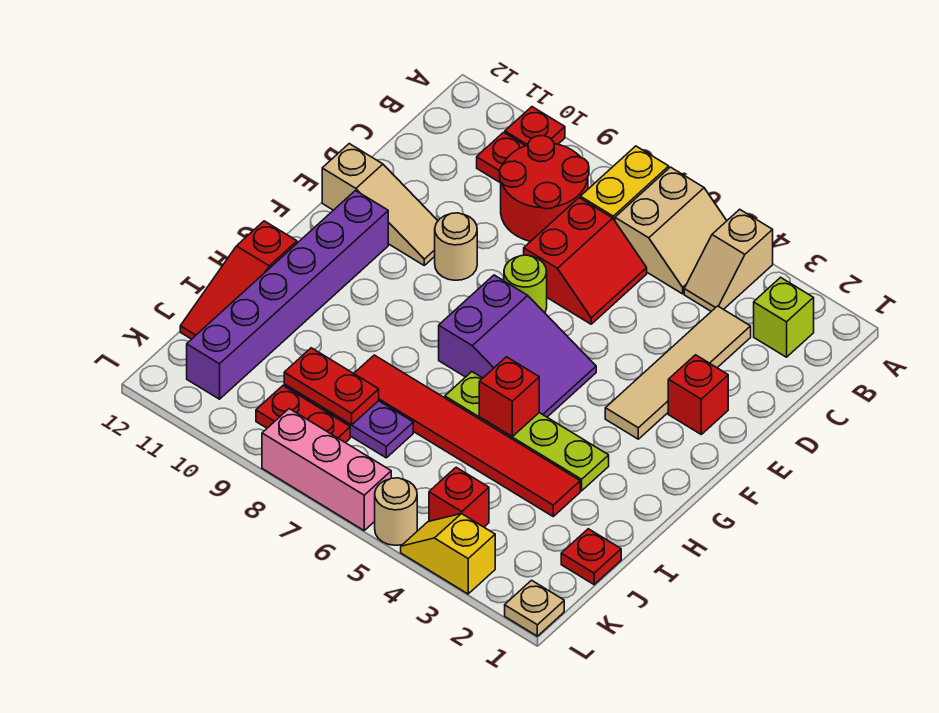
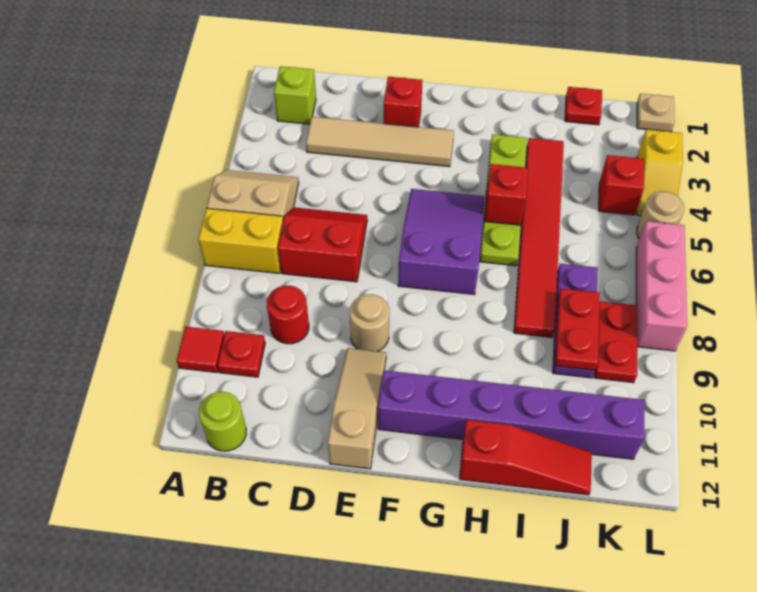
tan slope A4:B4 level 1 top A -> none
red plate A10 level 1 -> red tile A10 level 1
red round brick B8:C9 level 1 -> red round brick C9 level 1
lime round brick E7 level 1 -> lime round brick B12 level 1

